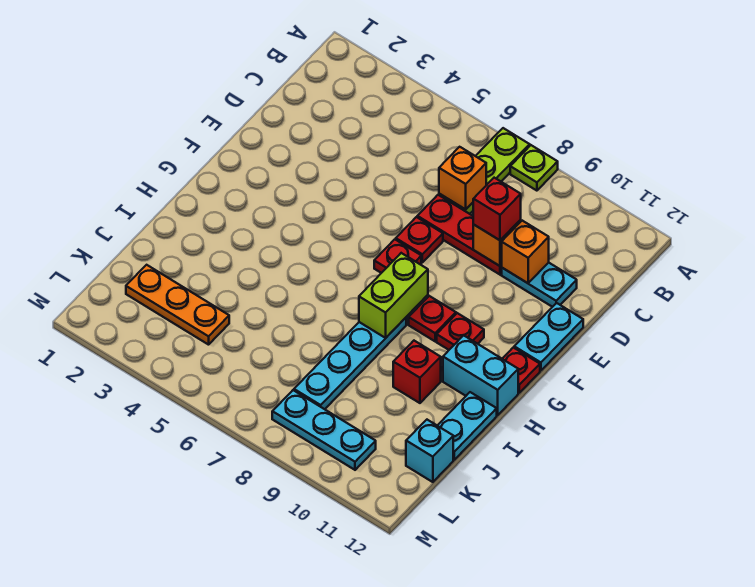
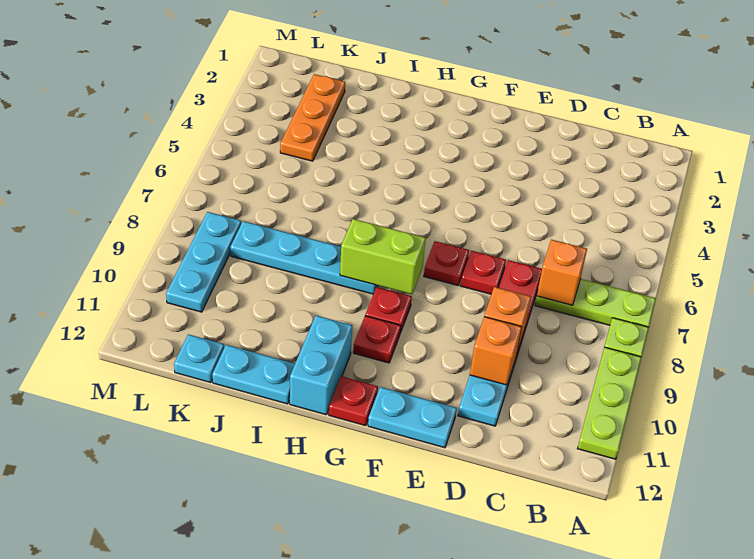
none -> lime plate A9:A11 level 1
red brick D9 level 3 -> none
red brick I10 level 1 -> none
cyan brick K12 level 1 -> cyan plate K12 level 1

